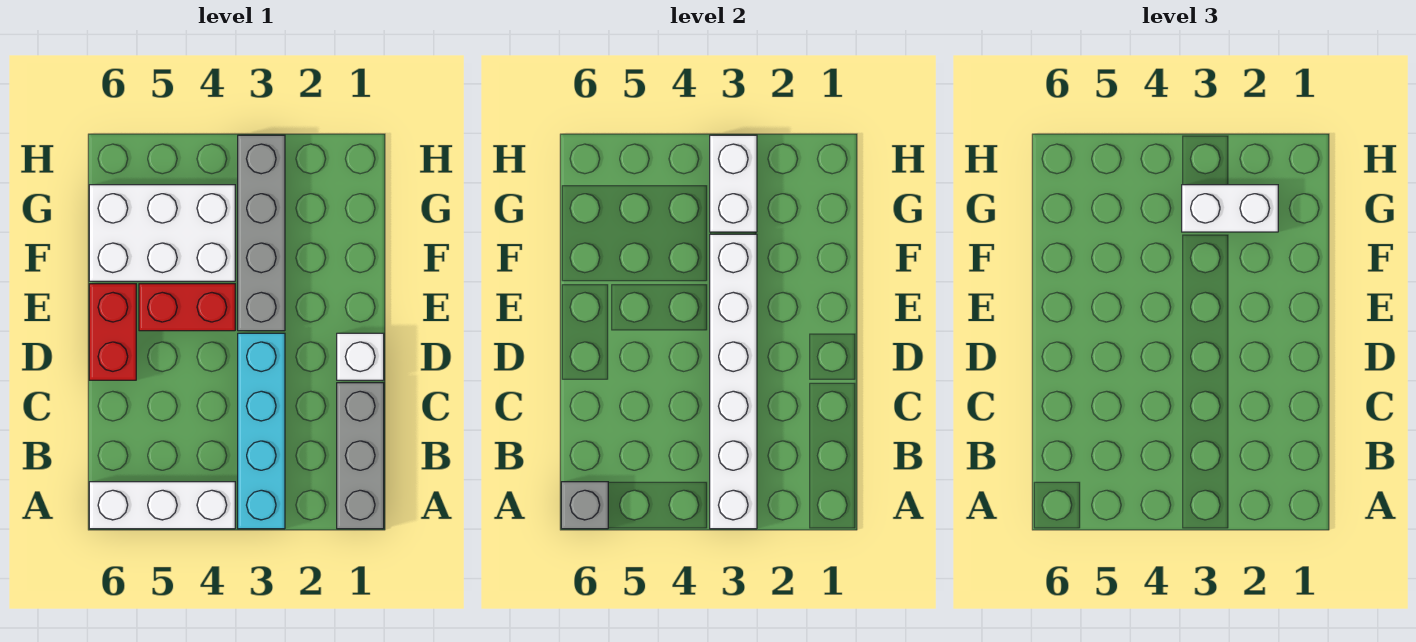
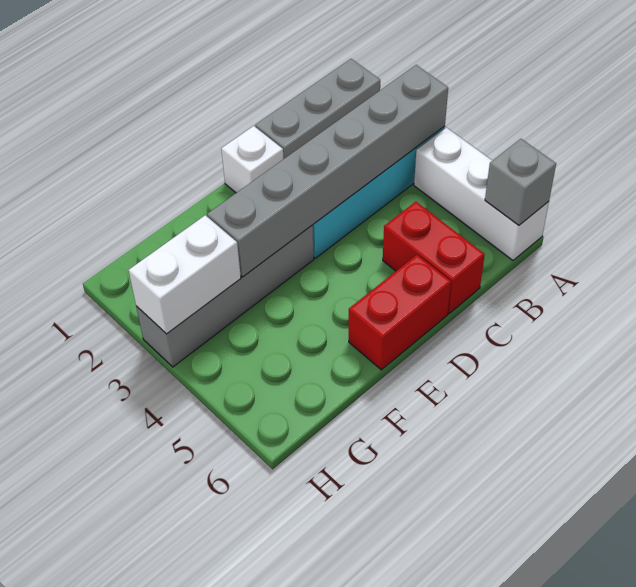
white brick A3:F3 level 2 -> grey brick A3:F3 level 2
red brick E4:E5 level 1 -> red brick C5:C6 level 1
white brick F4:G6 level 1 -> none
white brick G2:G3 level 3 -> none

